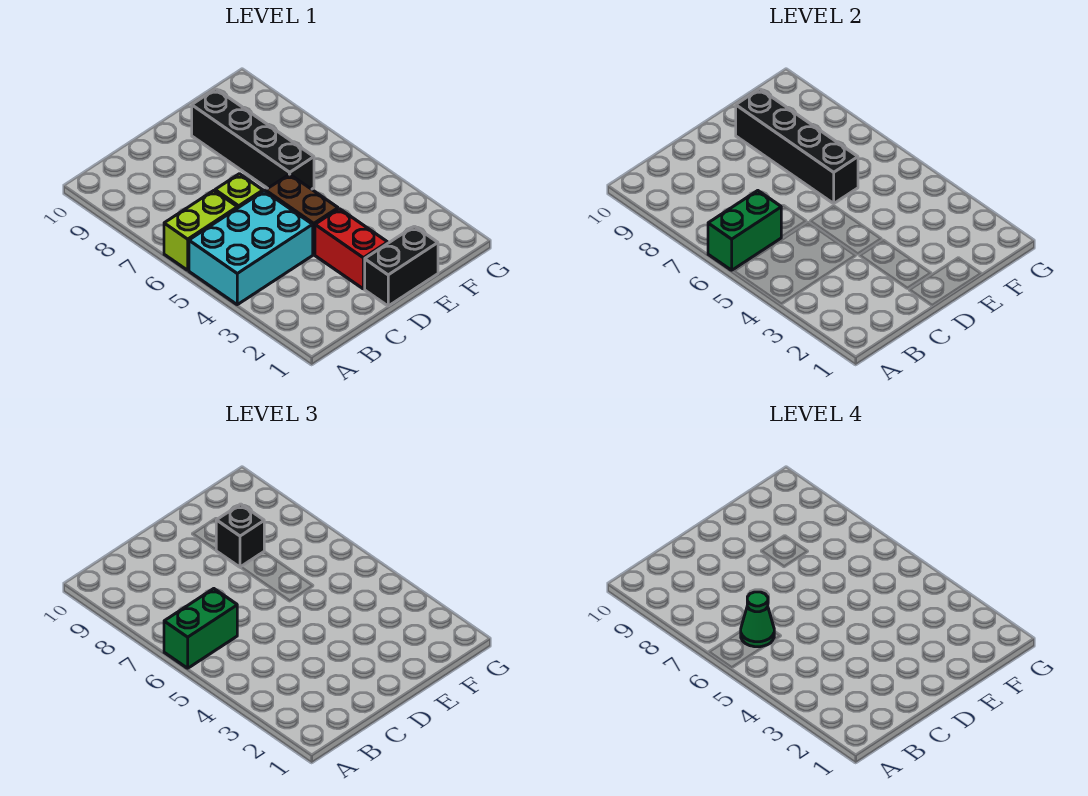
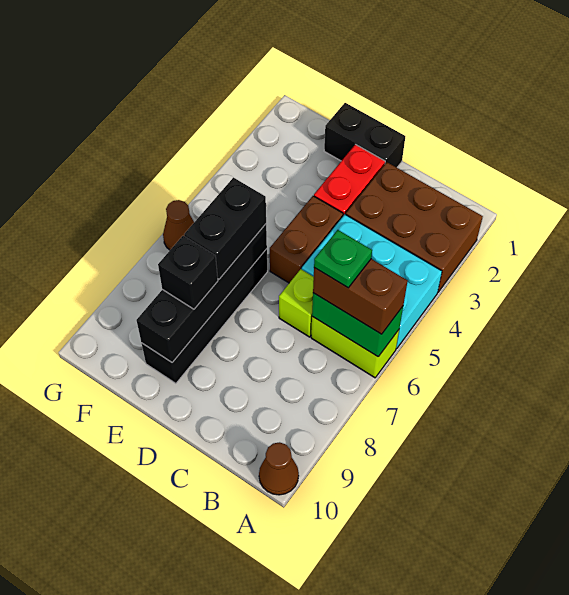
none -> brown brick A2:C3 level 1
green brick A6:B6 level 3 -> brown brick A6:B6 level 3
none -> brown cone A10 level 1
green cone B6 level 4 -> green plate B6 level 4
none -> black brick E6:E7 level 3
none -> brown cone G6 level 1

